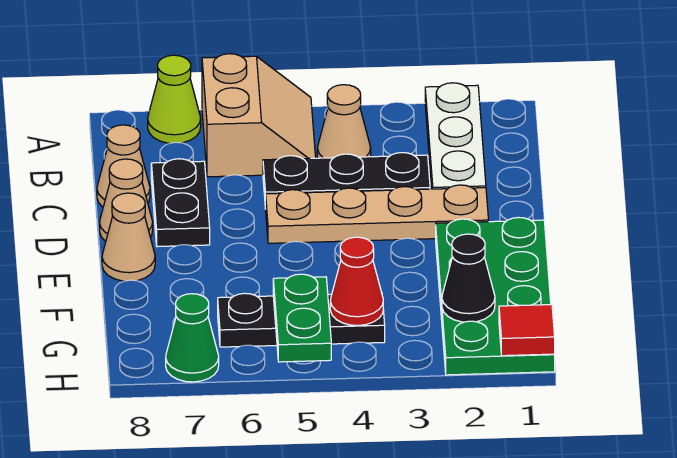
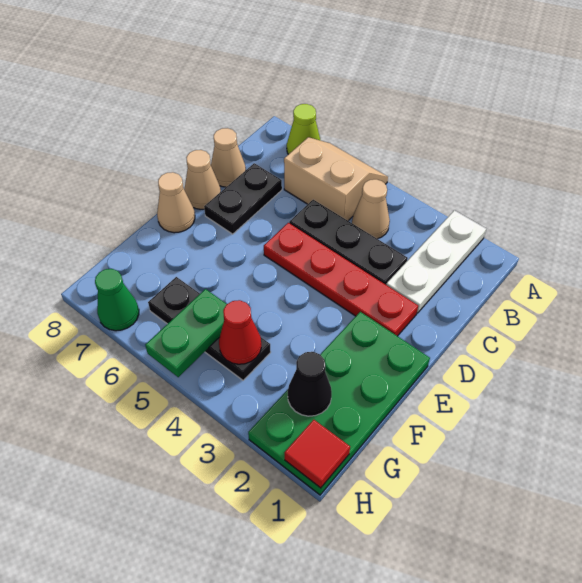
tan slope A5:B6 level 1 top 6 -> tan slope A5:B6 level 1 top B
tan plate D2:D5 level 1 -> red plate D2:D5 level 1

